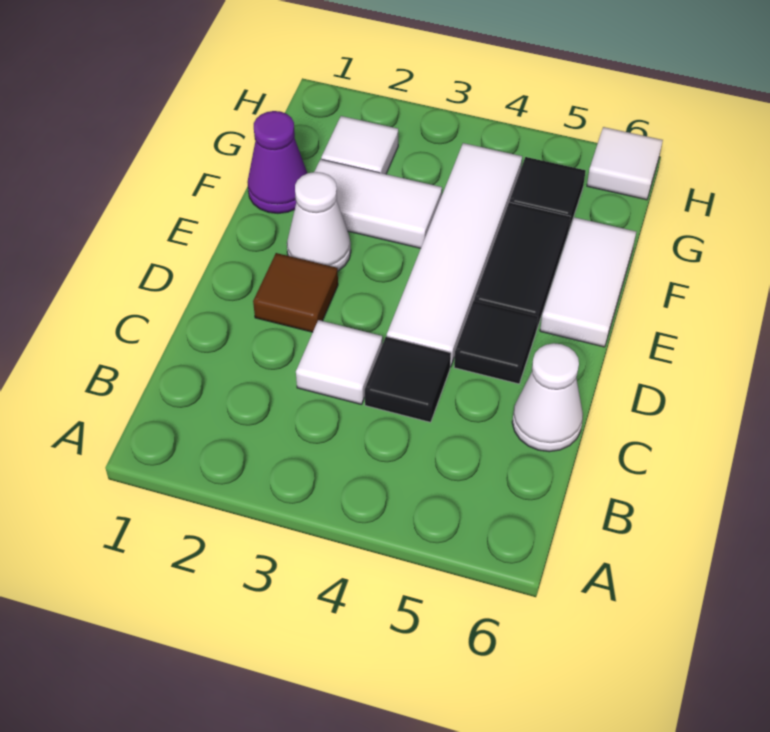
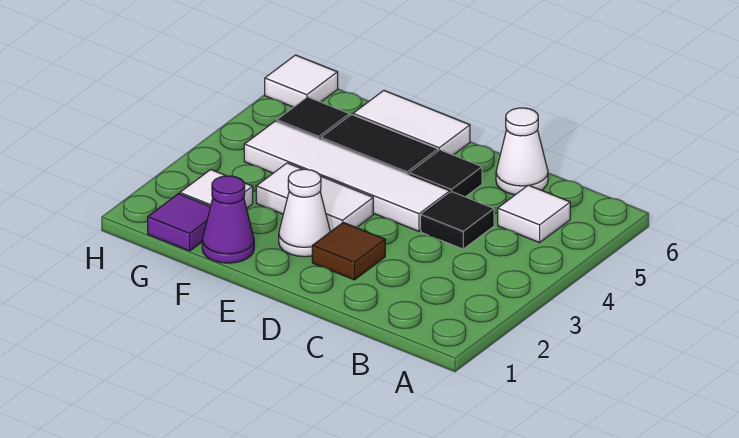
white tile C3 level 1 -> white tile B5 level 1
white tile F2:F3 level 1 -> white tile E3:F3 level 1
none -> purple tile G1 level 1

